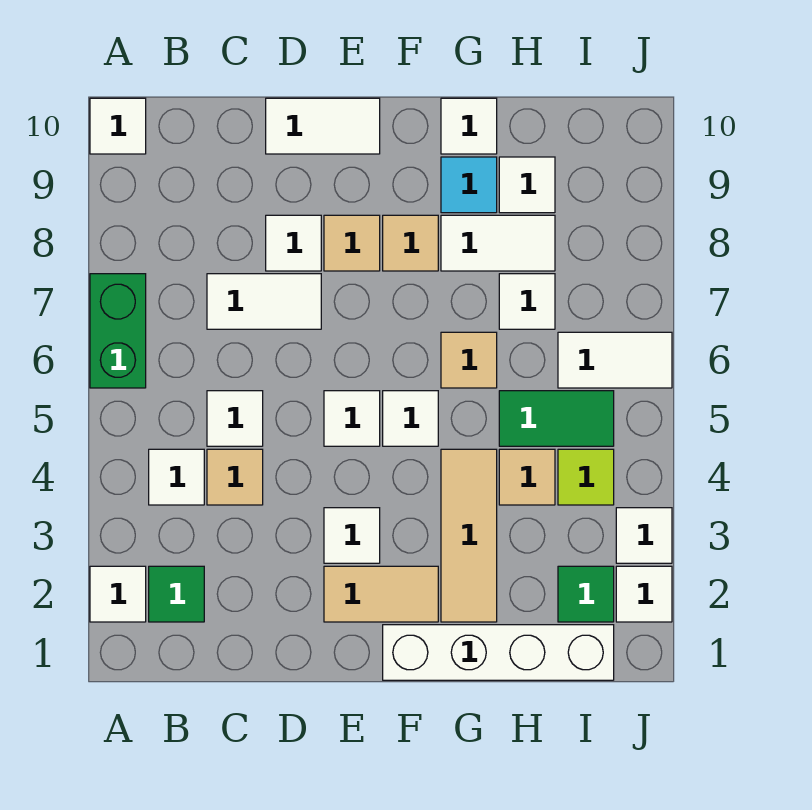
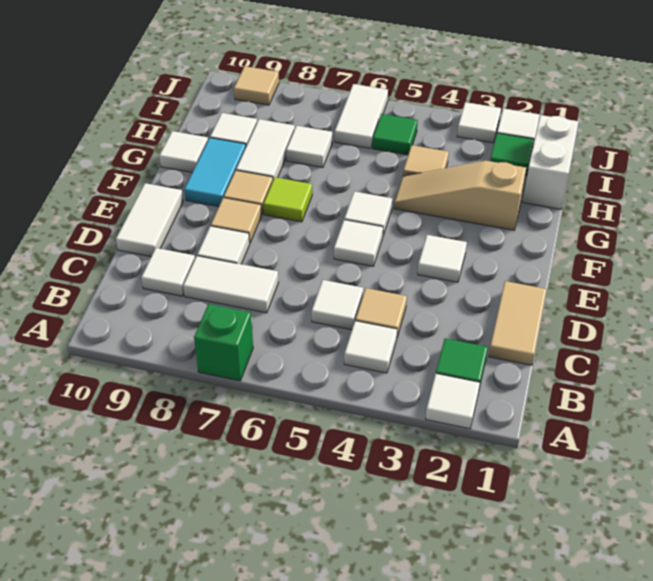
green brick A6:A7 level 1 -> green brick A7 level 1
white tile A10 level 1 -> white tile C9 level 1
white tile C7:D7 level 1 -> white tile C7:C8 level 1
tan tile E2:F2 level 1 -> tan tile C1:D1 level 1
white brick F1:I1 level 1 -> white brick H1:I1 level 1
tan tile G2:G4 level 1 -> tan slope G2:G4 level 1 top 2
tan tile G6 level 1 -> tan tile J9 level 1
cyan tile G9 level 1 -> cyan tile F9:G9 level 1
green tile H5:I5 level 1 -> green tile I5 level 1
lime tile I4 level 1 -> lime tile F7 level 1

